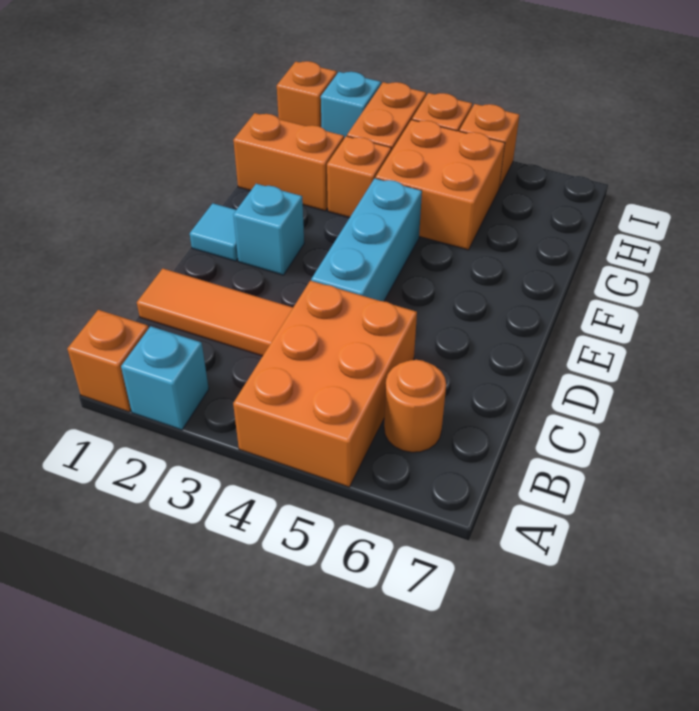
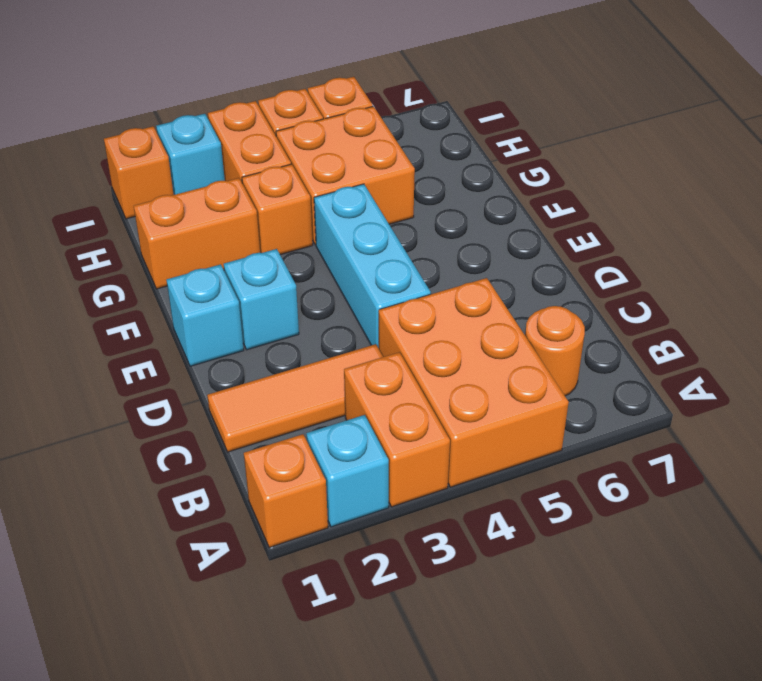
none -> orange brick A3:B3 level 1
cyan tile E1 level 1 -> cyan brick E1 level 1

